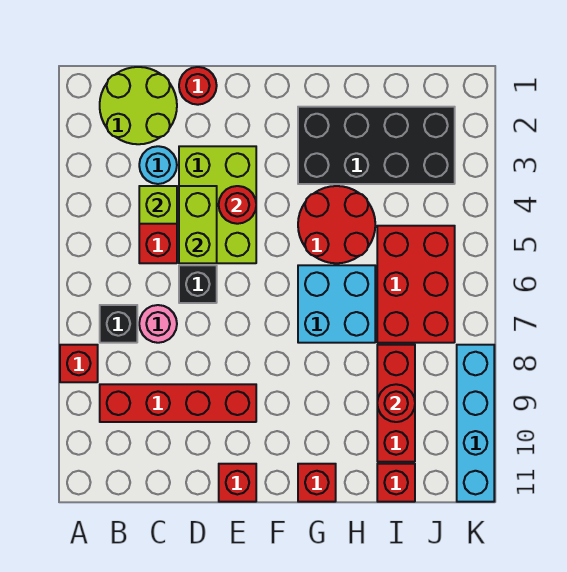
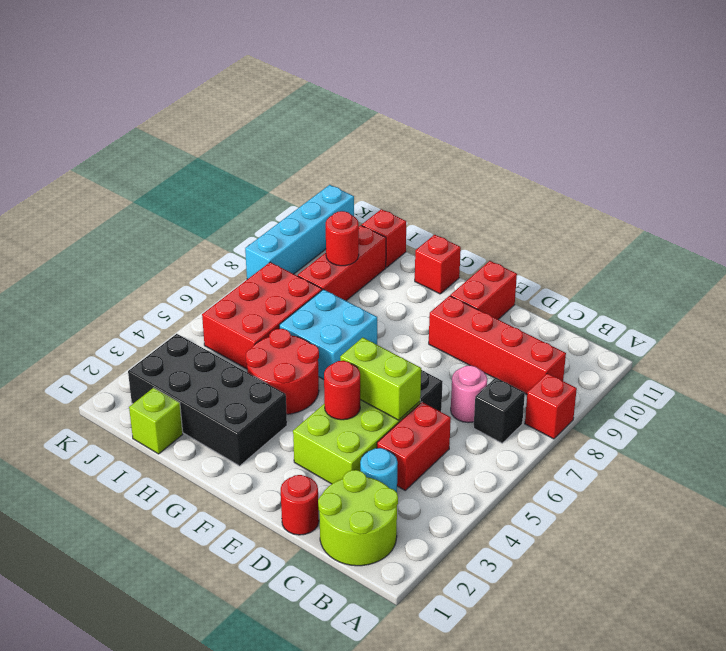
lime brick C4 level 2 -> lime brick I1 level 1
lime brick D4:D5 level 2 -> lime brick D5:E5 level 2
red brick E11 level 1 -> red brick E10:E11 level 1

